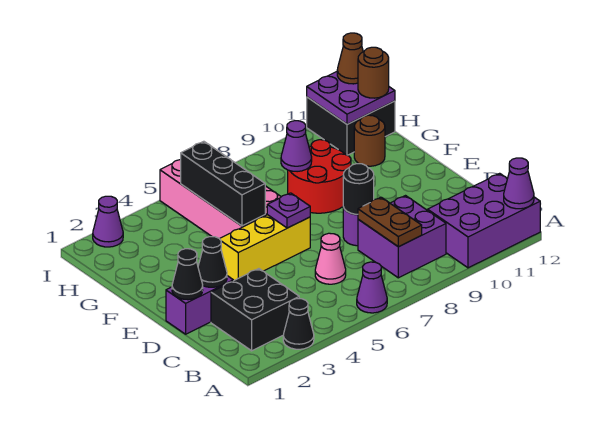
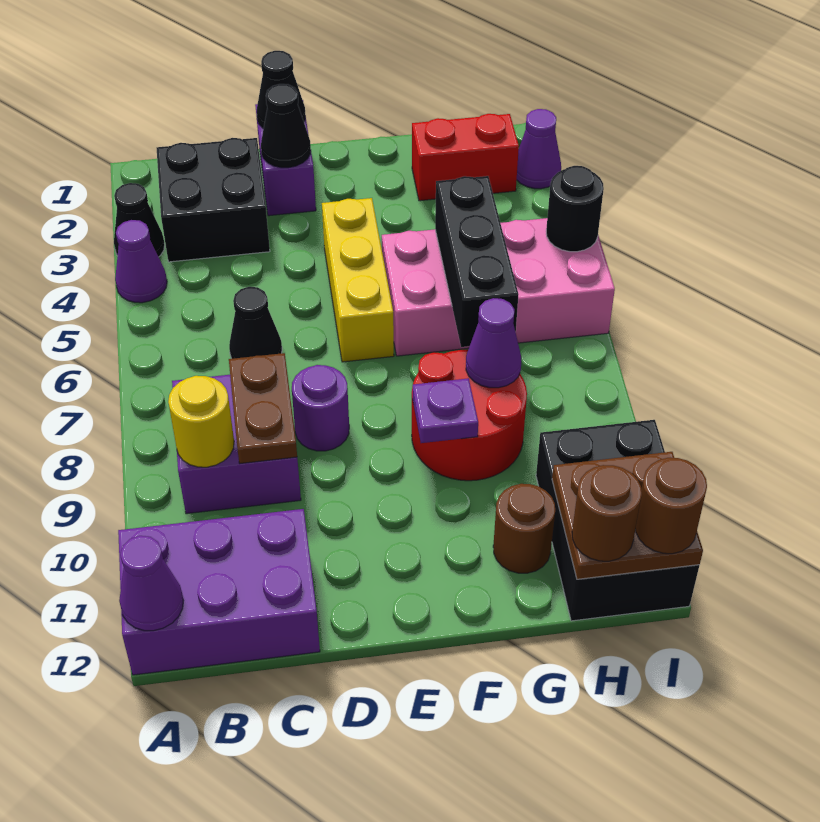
purple cone A6 level 1 -> purple cone A4 level 1
purple brick A10:B12 level 1 -> purple brick A11:C12 level 1
brown plate B8:C8 level 2 -> brown plate C8:C9 level 2
none -> yellow round brick B9 level 2
pink cone C6 level 1 -> black cone C6 level 1
black round brick D8 level 2 -> black round brick I5 level 2
purple plate E6 level 2 -> purple plate F9 level 2
black brick F5:H5 level 2 -> black brick G5:G7 level 2
none -> red brick G2:H2 level 1
black brick H11:I12 level 1 -> black brick H10:I12 level 1
purple plate H11:I12 level 2 -> brown plate H11:I12 level 2
brown cone I12 level 3 -> brown round brick I12 level 3

